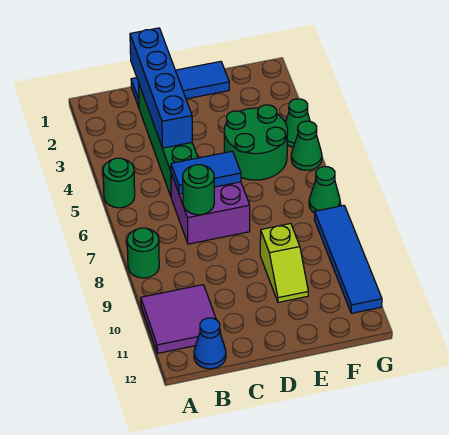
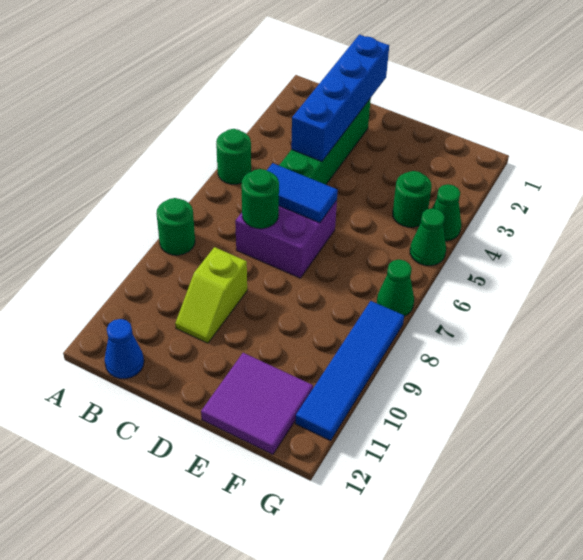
purple tile A10:B11 level 1 -> purple tile E11:F12 level 1
blue tile C1:E1 level 1 -> none
green round brick E4:F5 level 1 -> green round brick F4 level 1
lime slope E9:E10 level 1 top 9 -> lime slope C9:C10 level 1 top 9

